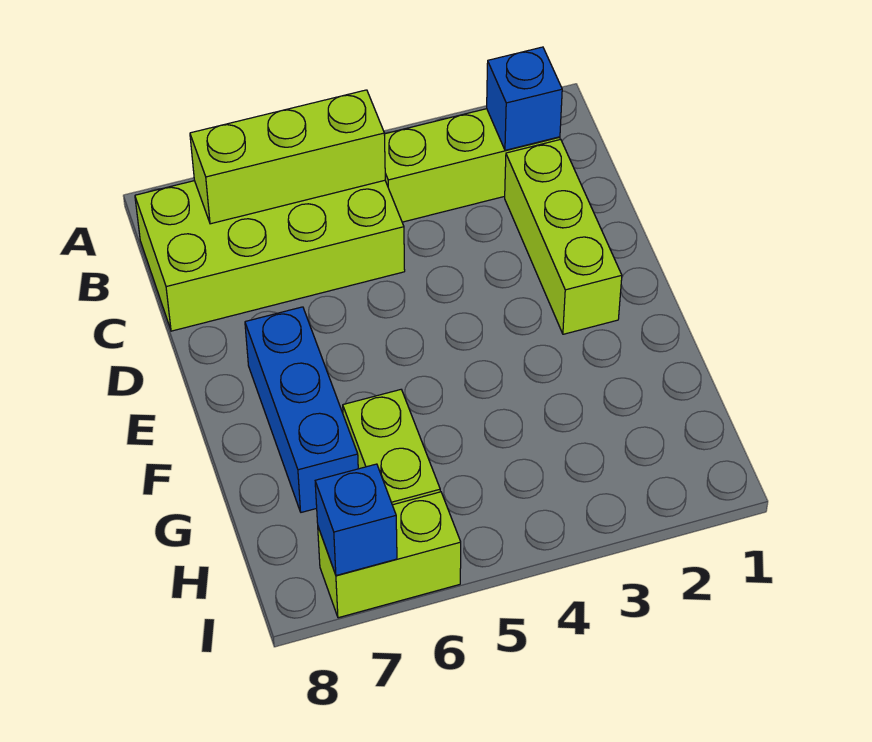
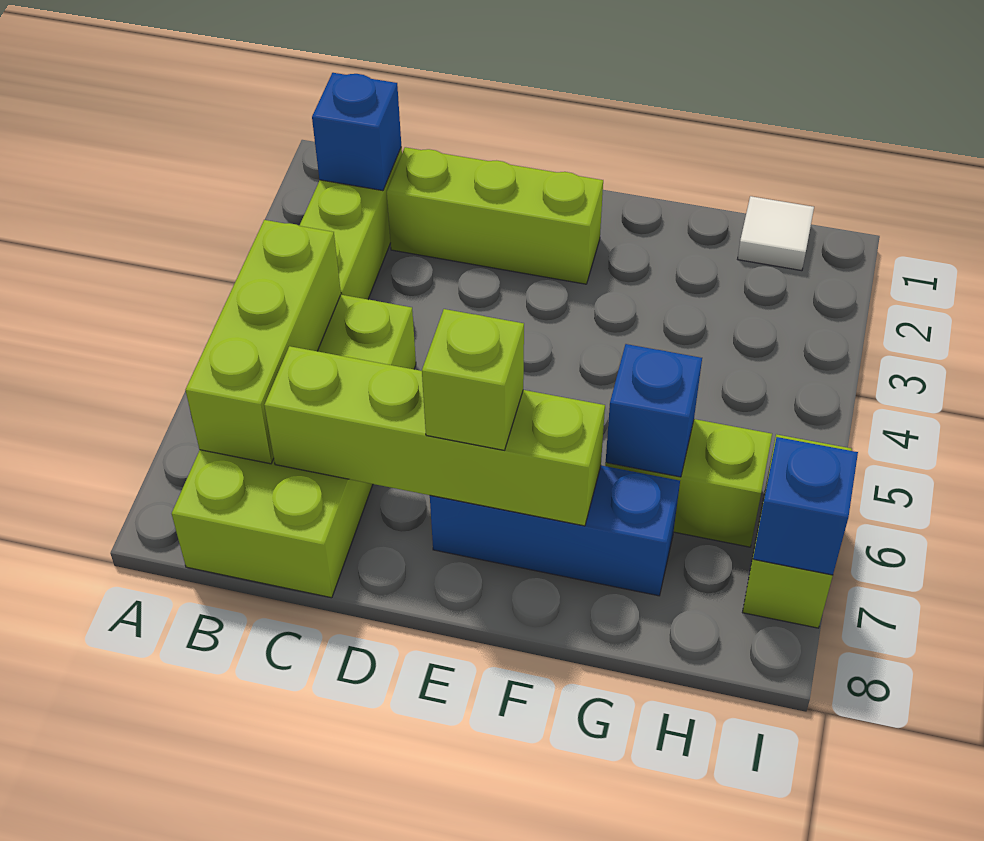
none -> lime brick C7:F7 level 2
none -> lime brick E7 level 3
none -> blue brick G6 level 2
none -> white tile H1 level 1

